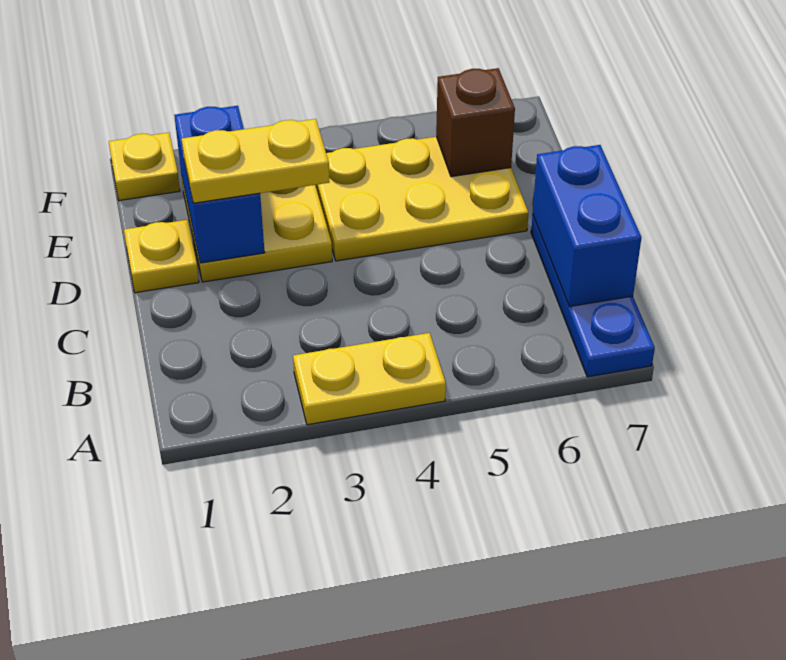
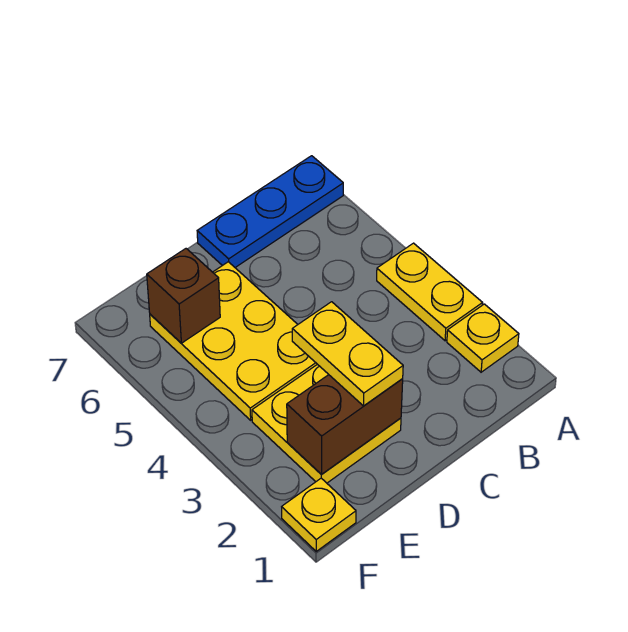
blue brick B7:C7 level 2 -> none
yellow plate D1 level 1 -> yellow plate A2 level 1
blue brick D2:E2 level 2 -> brown brick D2:E2 level 2

